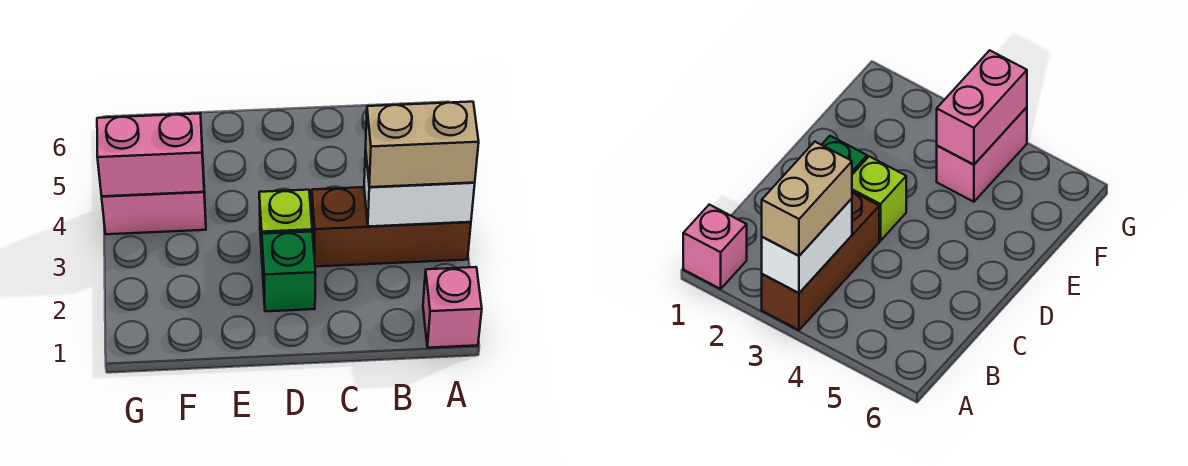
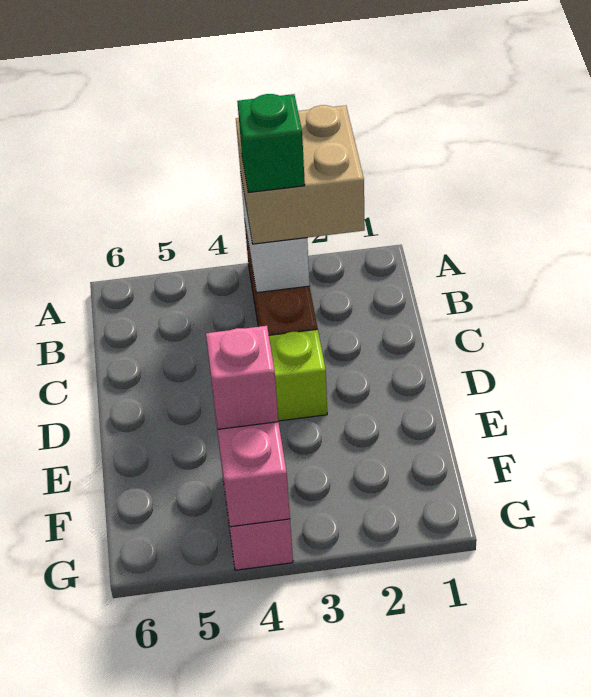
pink brick A1 level 1 -> pink brick F4 level 3
tan brick A3:B3 level 3 -> tan brick A2:B3 level 3
green brick D2 level 1 -> green brick B3 level 4

